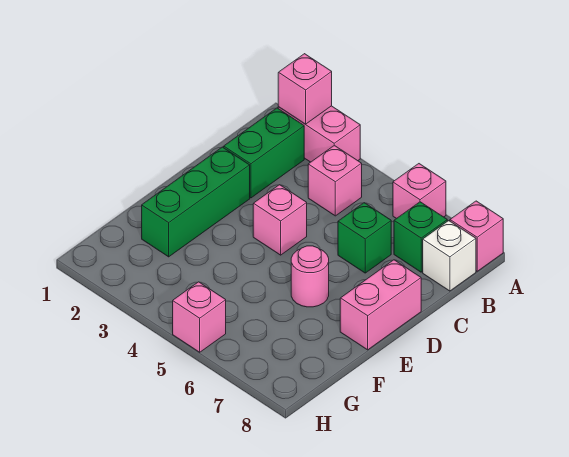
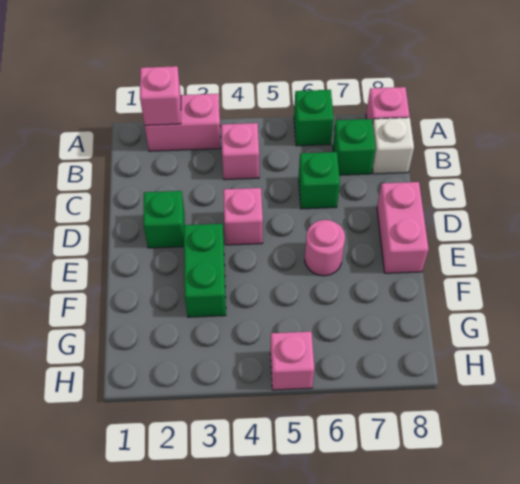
pink brick A6 level 1 -> green brick A6 level 1
green brick B2:C2 level 1 -> green brick E3:F3 level 1
green brick D2:F2 level 1 -> green brick D2 level 1

